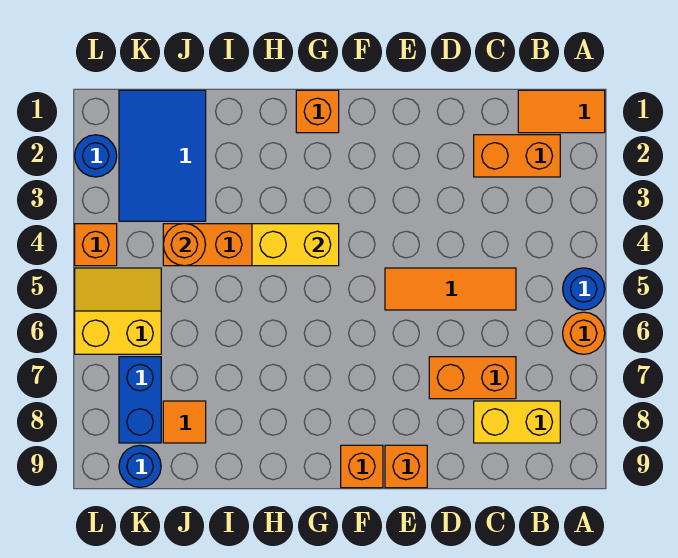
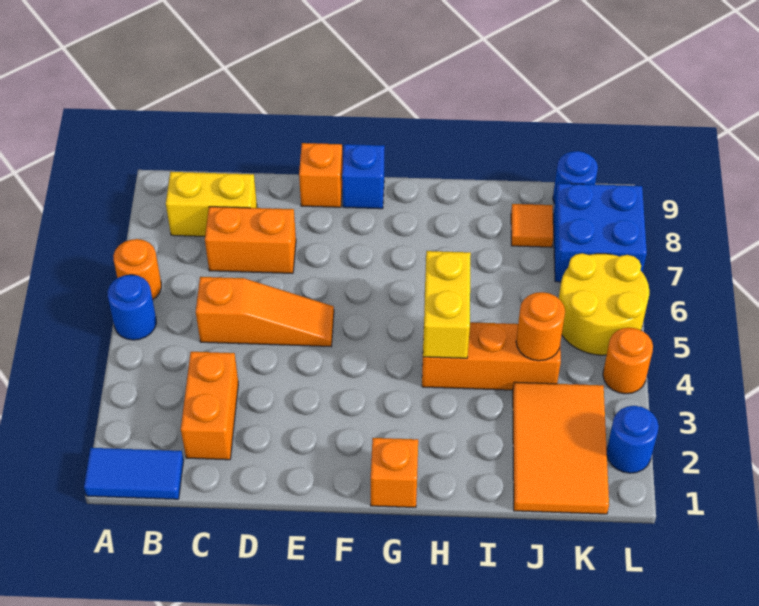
orange tile A1:B1 level 1 -> blue tile A1:B1 level 1
orange brick B2:C2 level 1 -> orange brick C2:C3 level 1
orange tile C5:E5 level 1 -> orange slope C5:E5 level 1 top C
orange brick F9 level 1 -> blue brick F9 level 1
yellow brick G4:H4 level 2 -> yellow brick H4:H5 level 2
blue tile J1:K3 level 1 -> orange tile J1:K3 level 1
yellow slope K5:L6 level 1 top 6 -> yellow round brick K5:L6 level 1
blue brick K7:K8 level 1 -> blue brick K7:L8 level 1
orange brick L4 level 1 -> orange round brick L4 level 1

